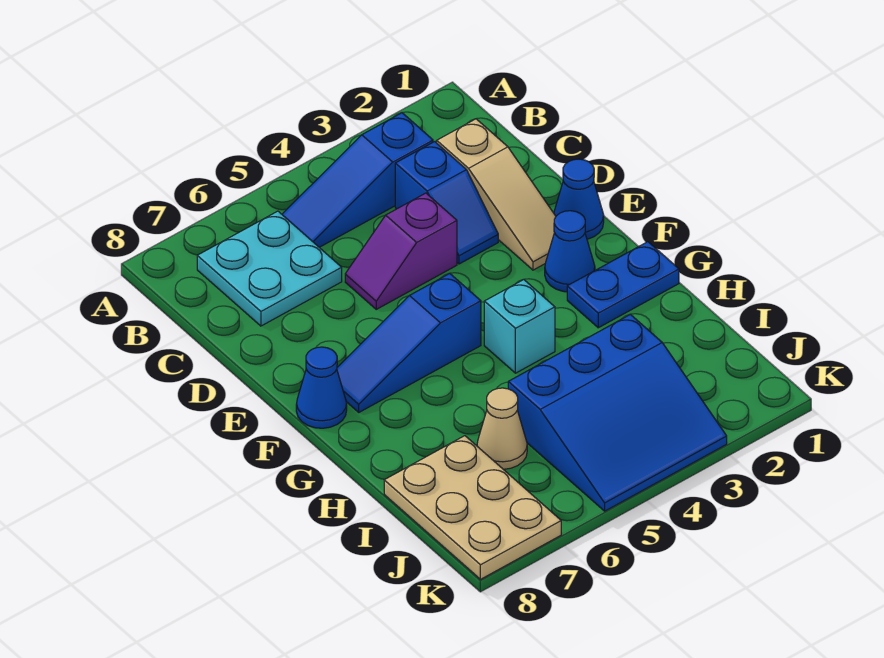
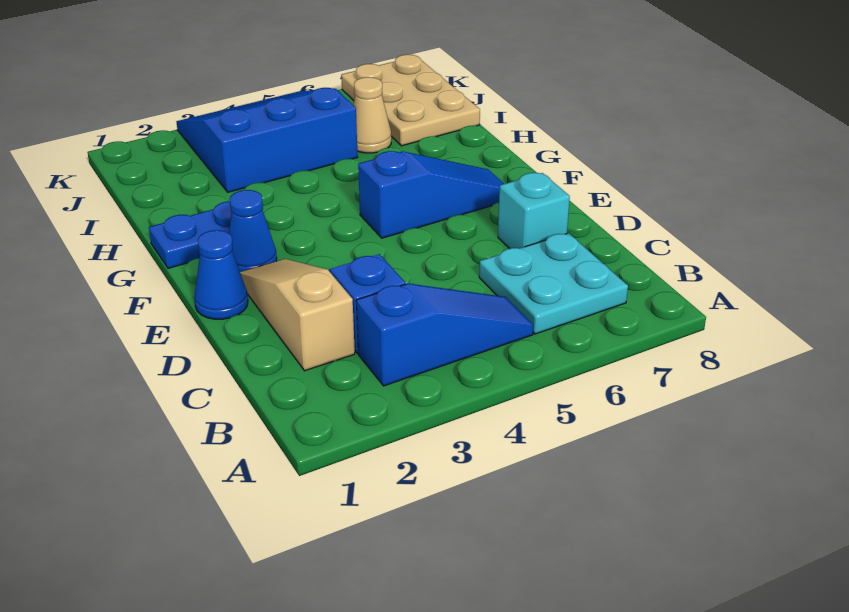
purple slope D4:D5 level 1 top 4 -> none
blue cone F8 level 1 -> none
cyan brick G4 level 1 -> cyan brick D7 level 1

